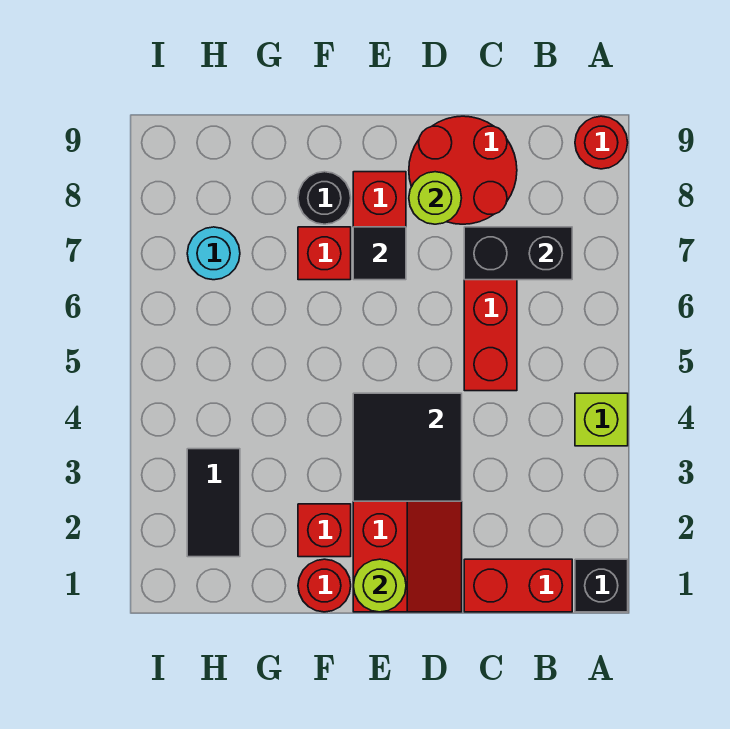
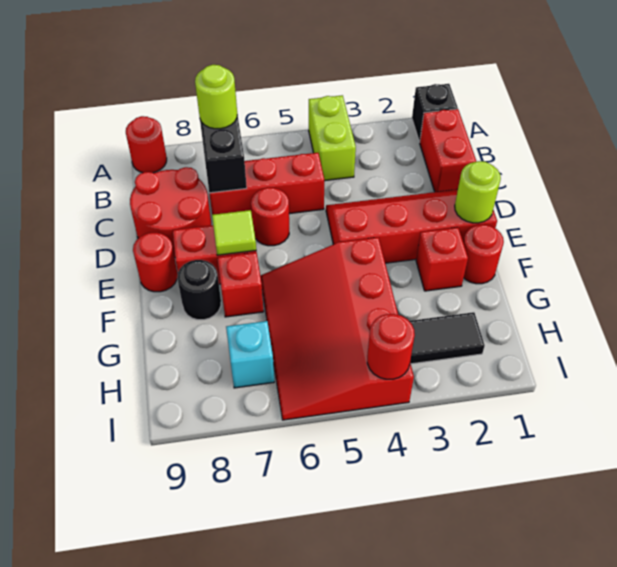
lime brick A4 level 1 -> lime brick A4:B4 level 1
black tile D3:E4 level 2 -> none
none -> red round brick D6 level 1
lime round brick D8 level 2 -> lime round brick B7 level 3
black tile E7 level 2 -> lime tile E7 level 2
none -> red round brick E9 level 1
none -> red slope F4:I6 level 1 top 4
cyan round brick H7 level 1 -> cyan brick H7 level 1
none -> red round brick I4 level 2

